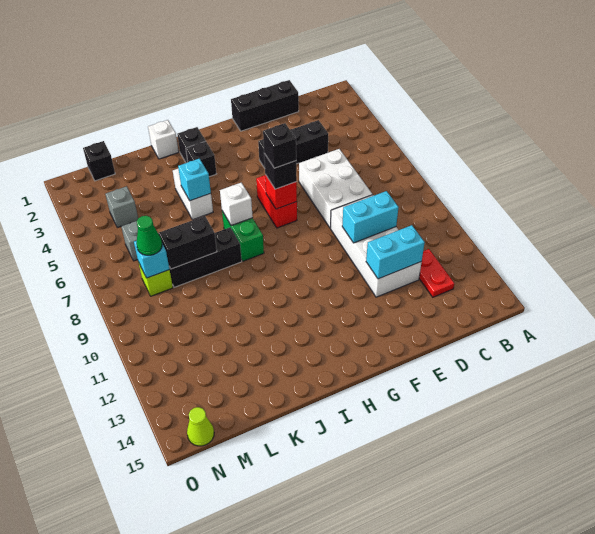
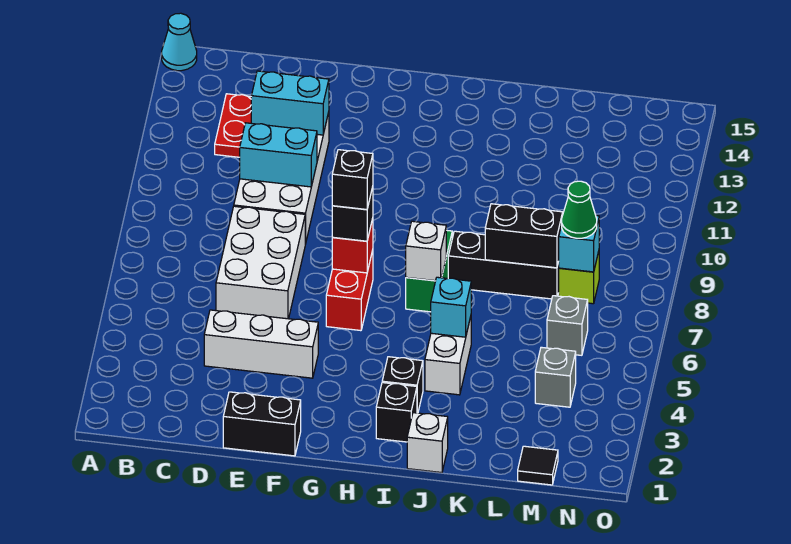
none -> cyan cone A15 level 1
black brick D1:F1 level 1 -> black brick E1:F1 level 1
black brick D4:F4 level 1 -> white brick D4:F4 level 1
black brick M1 level 1 -> black tile M1 level 1
lime cone N15 level 1 -> none

